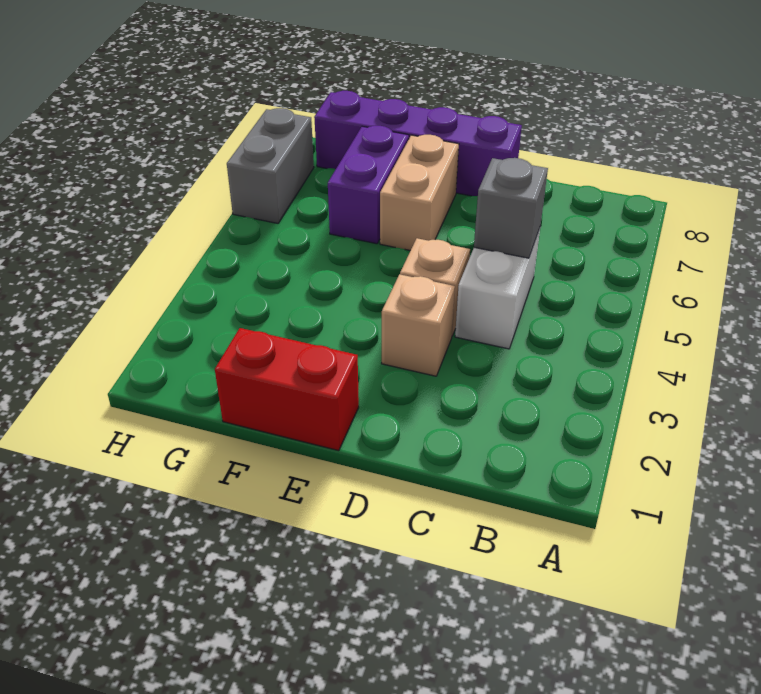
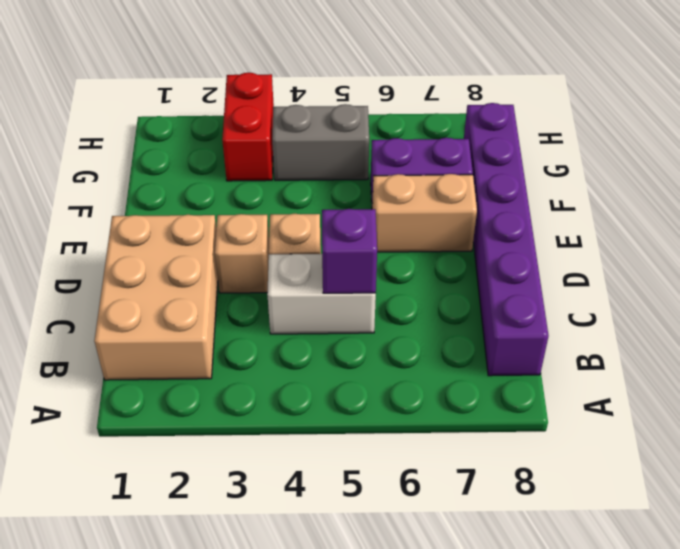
none -> tan brick B1:D2 level 1
grey brick C5 level 2 -> purple brick C5 level 2
purple brick D8:G8 level 1 -> purple brick B8:G8 level 1
red brick E1:F1 level 1 -> red brick G3:H3 level 1
grey brick H6:H7 level 1 -> grey brick G4:G5 level 1

